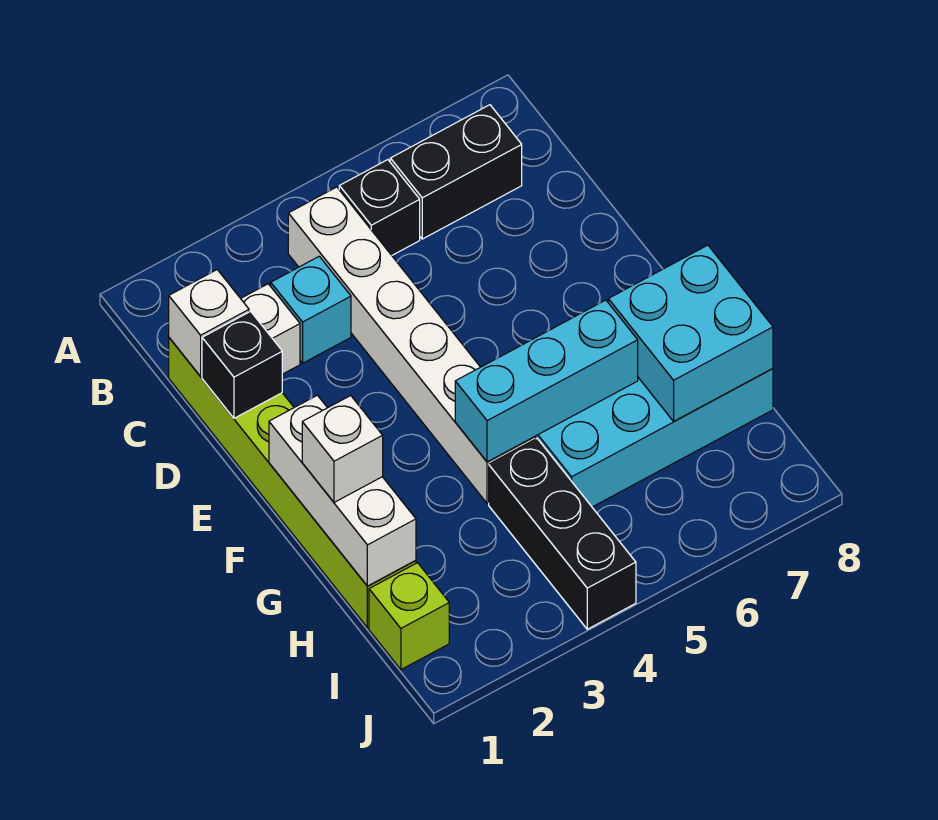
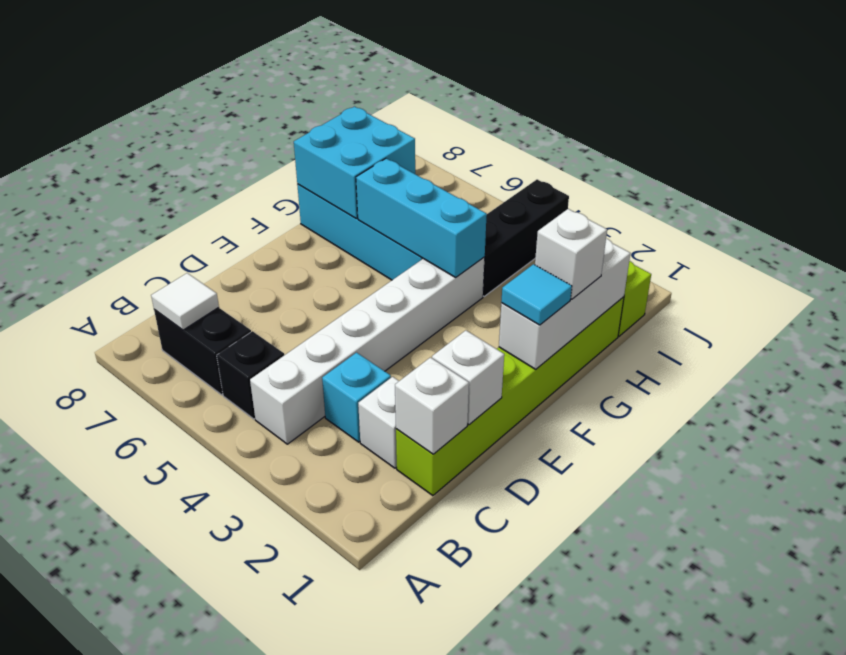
none -> white tile B7 level 2
black brick D1 level 2 -> white brick D1 level 2
none -> cyan tile F1 level 3

